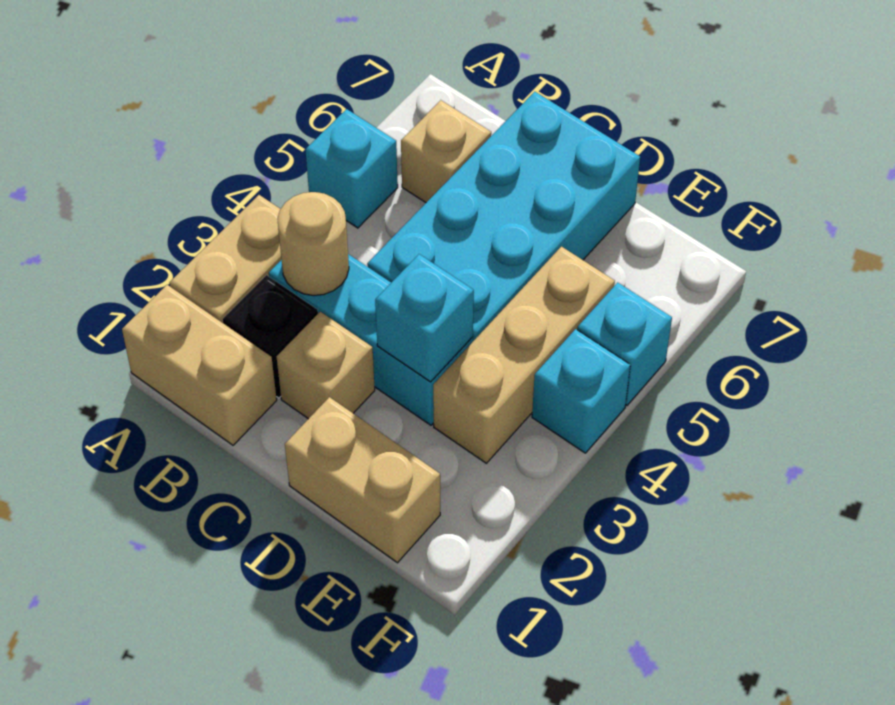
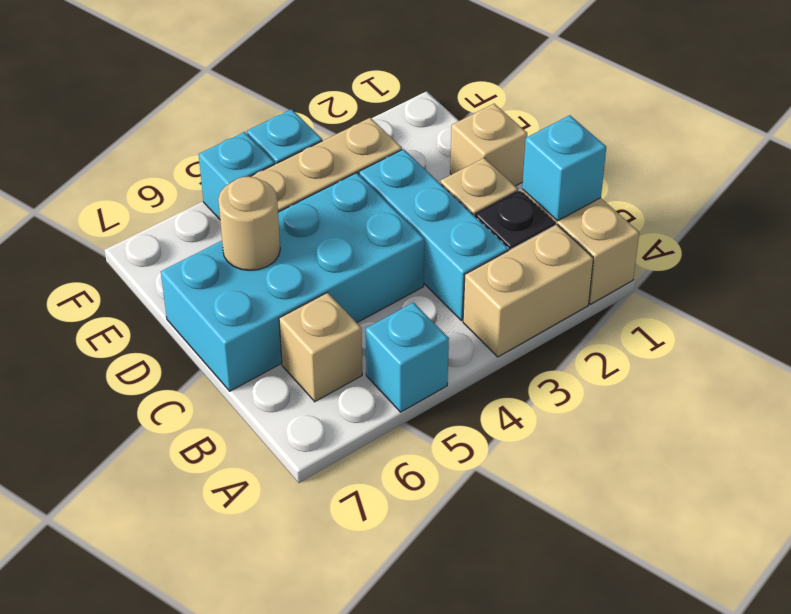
tan round brick B3 level 2 -> tan round brick D6 level 2
tan brick D1:E1 level 1 -> tan brick D1 level 1
cyan brick D3 level 2 -> cyan brick B1 level 2

